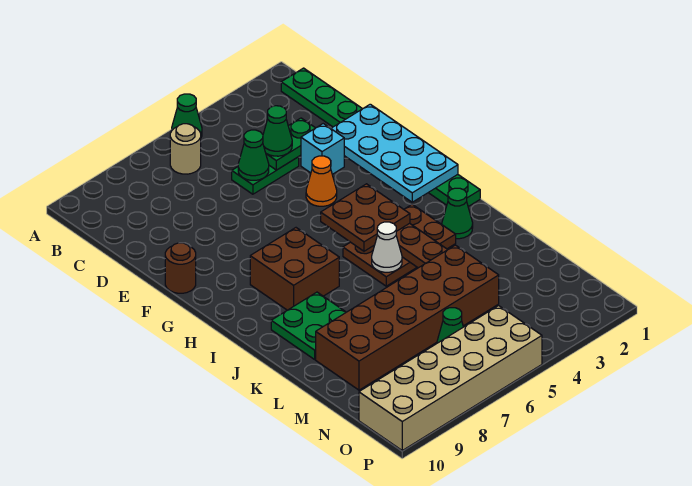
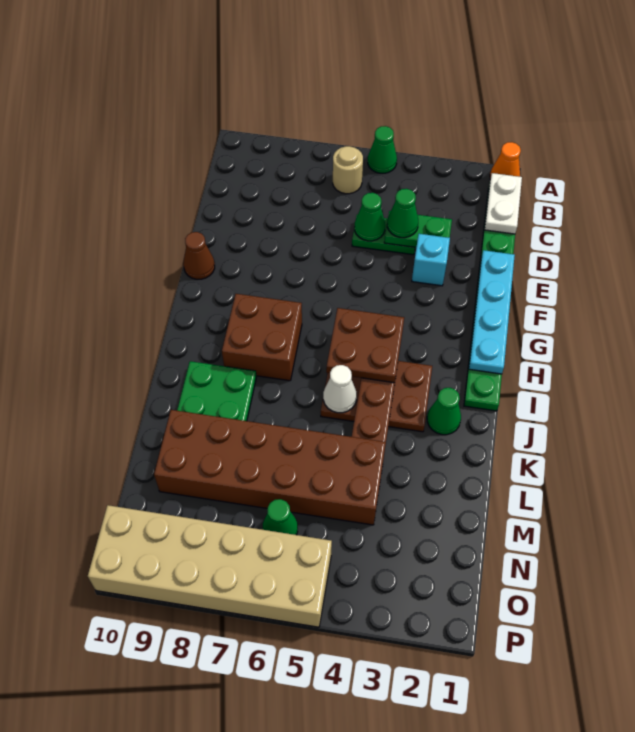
none -> white plate B1:C1 level 2
cyan plate E1:H2 level 2 -> cyan plate E1:H1 level 2
orange cone F4 level 1 -> orange cone A1 level 1
brown round brick F10 level 1 -> brown cone F10 level 1

